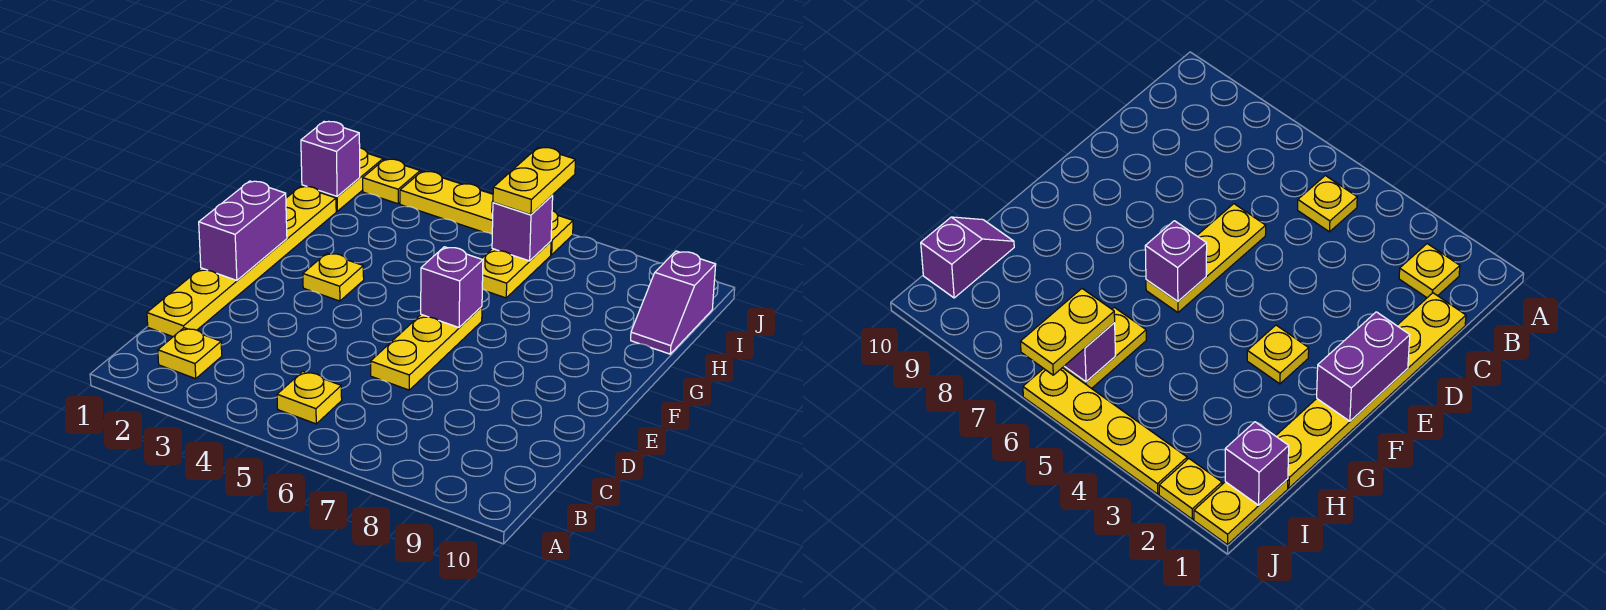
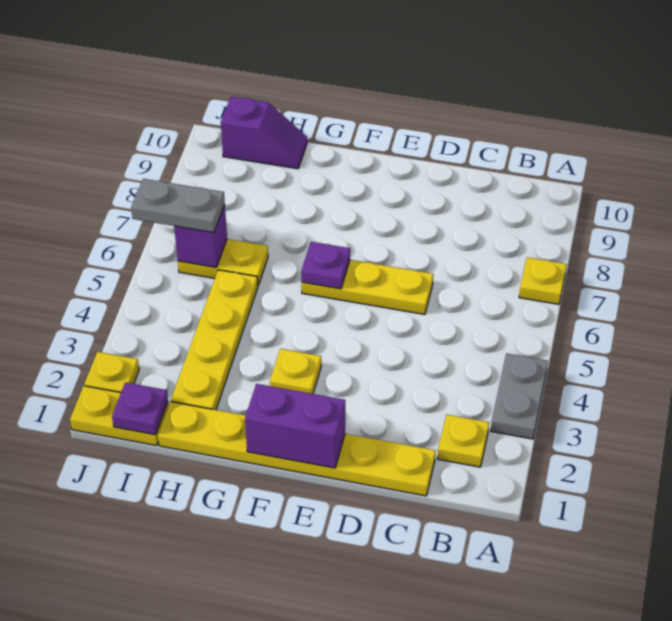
none -> grey plate A3:A4 level 1
yellow plate B5 level 1 -> yellow plate A7 level 1
purple brick F6 level 2 -> purple plate F6 level 2
purple brick I1 level 2 -> purple plate I1 level 2
yellow plate I6:J6 level 3 -> grey plate I6:J6 level 3
yellow plate J3:J6 level 1 -> yellow plate H2:H5 level 1

